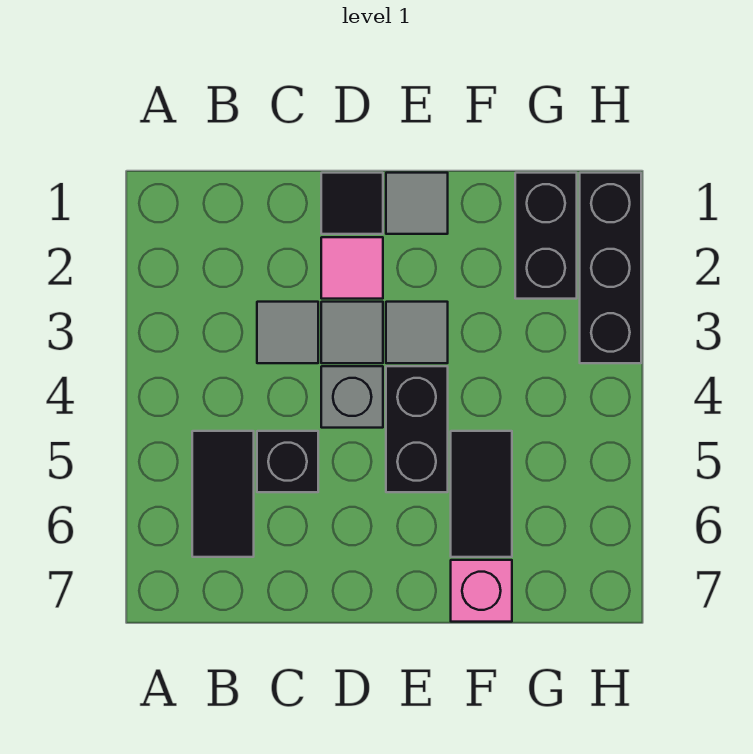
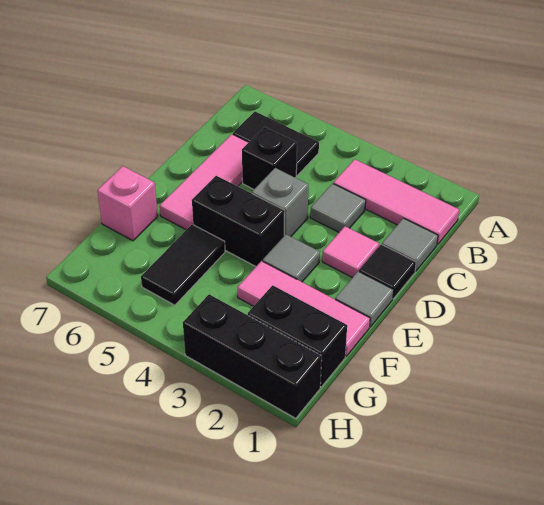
none -> pink tile B1:B3 level 1
none -> pink tile C6:E6 level 1
grey tile D3 level 1 -> grey tile C1 level 1
none -> pink tile F1:F3 level 1
black tile F5:F6 level 1 -> black tile F5:G5 level 1

